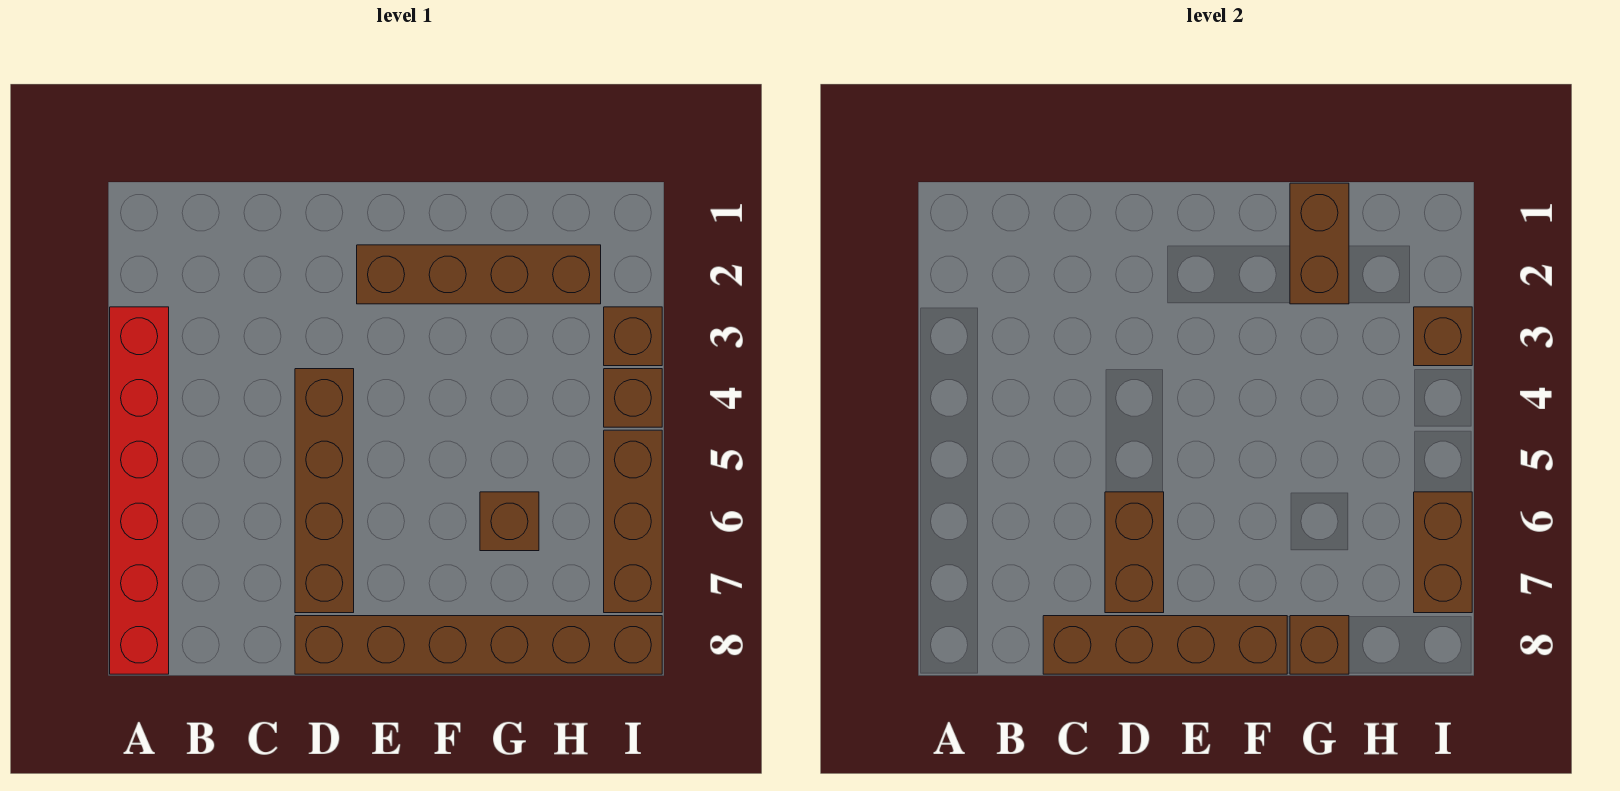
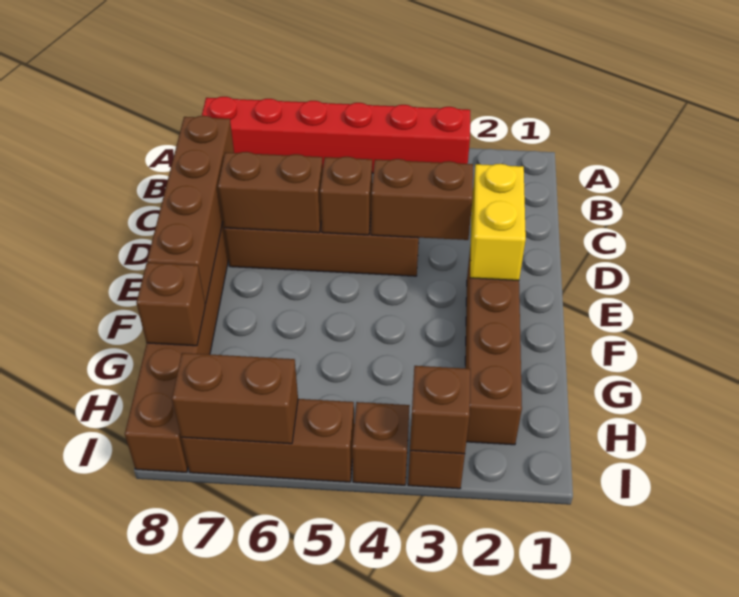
none -> yellow brick D2:E2 level 2
brown brick G1:G2 level 2 -> brown brick D3:D4 level 2
brown brick G6 level 1 -> brown brick D5 level 2

